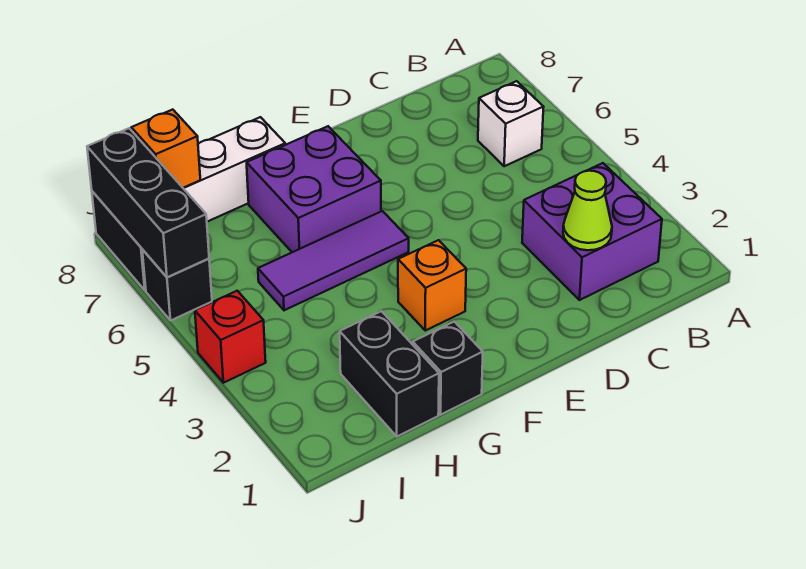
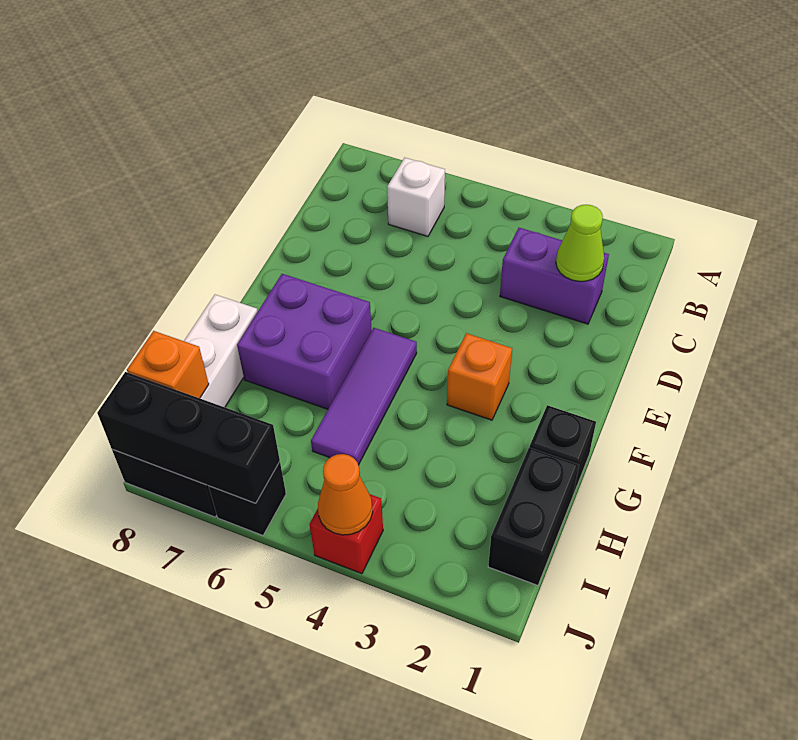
purple brick B2:C3 level 1 -> purple brick C2:C3 level 1
black brick H1:H2 level 1 -> black brick H1:I1 level 1
none -> orange cone J4 level 2

